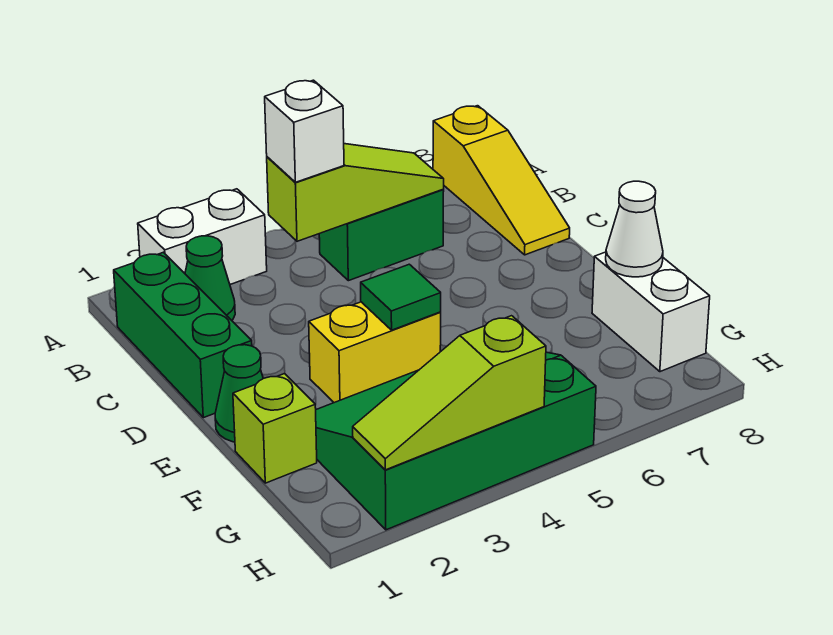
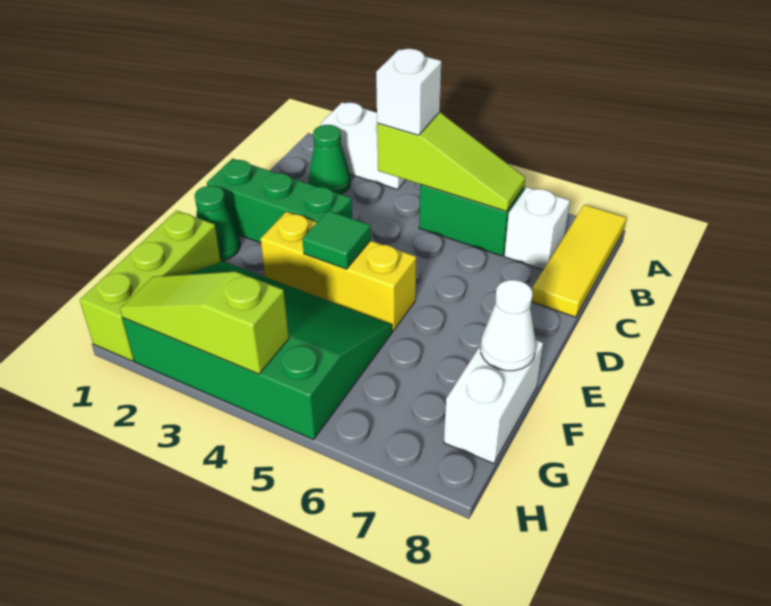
yellow slope A8:C8 level 1 top A -> yellow tile A8:C8 level 1
green brick B1:D1 level 1 -> green brick D1:D3 level 1
none -> white brick B7 level 1
yellow brick E3:E4 level 1 -> yellow brick E3:E5 level 1
lime brick F1 level 1 -> lime brick F1:H1 level 1

